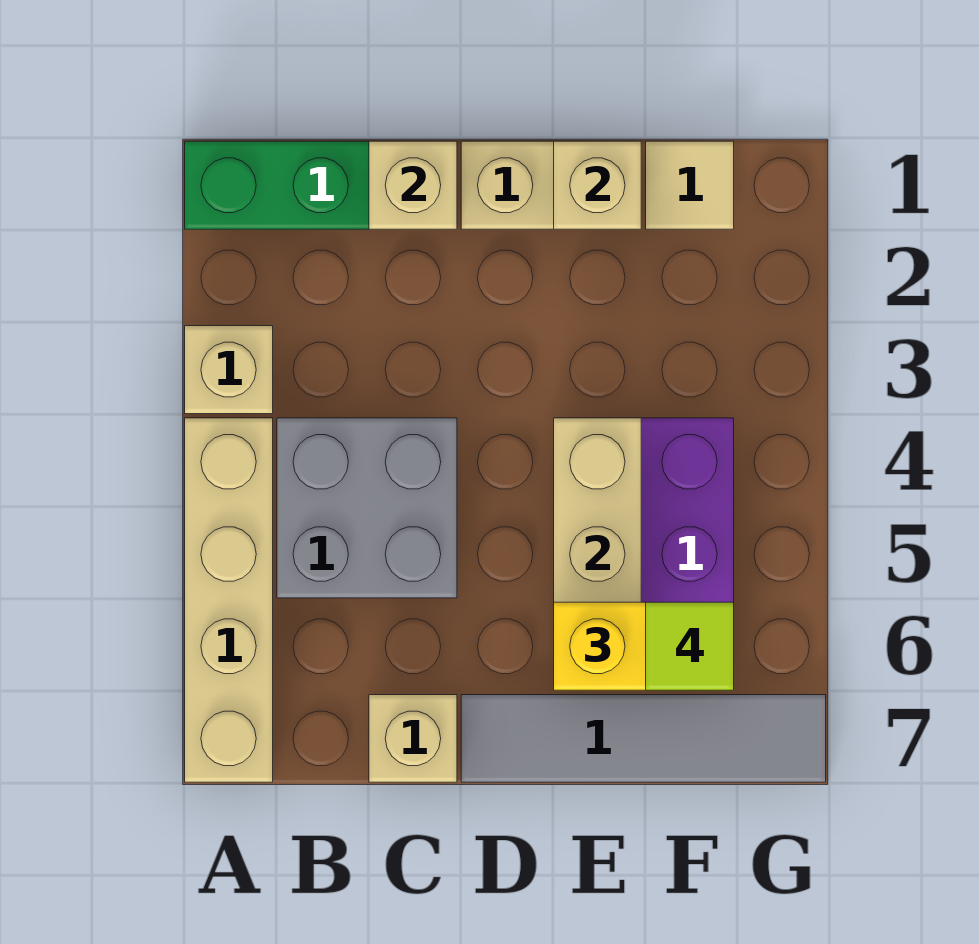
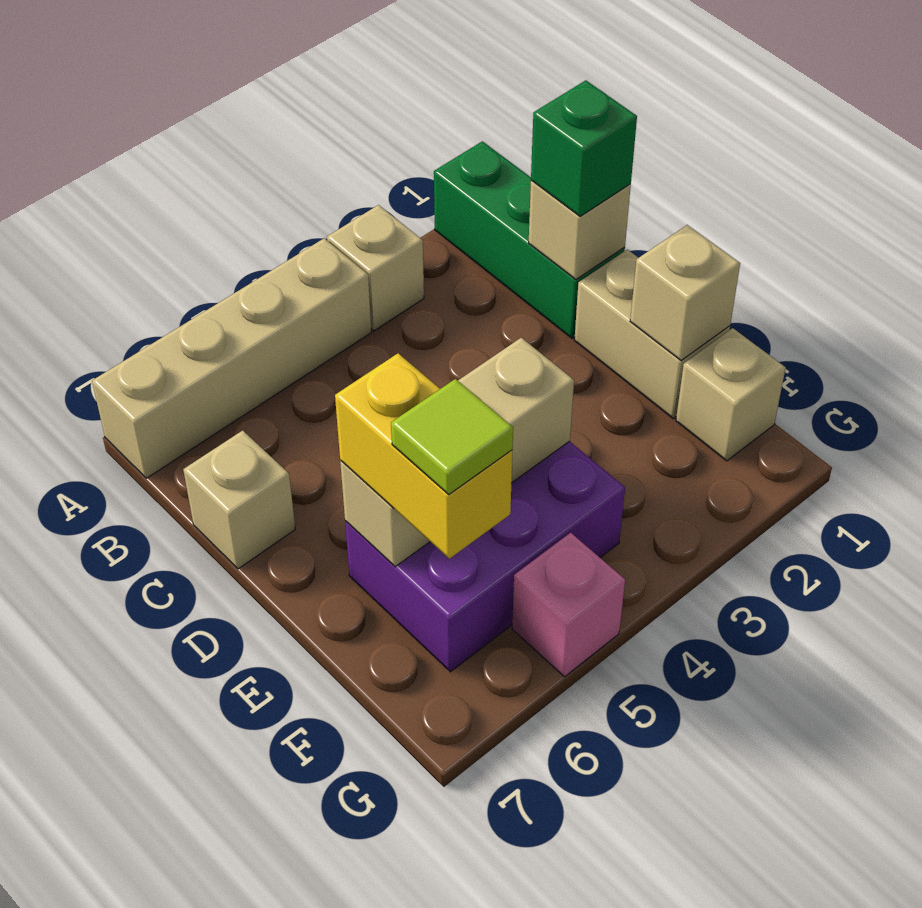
grey brick B4:C5 level 1 -> none
none -> green brick C1 level 3
grey tile D7:G7 level 1 -> none
tan tile F1 level 1 -> tan brick F1 level 1
none -> pink brick G5 level 1

